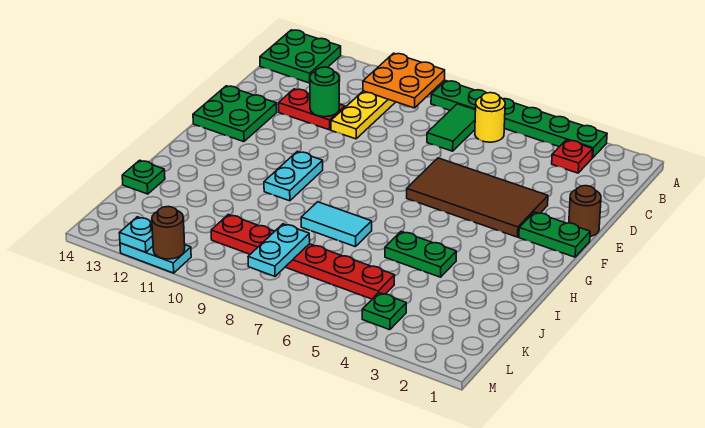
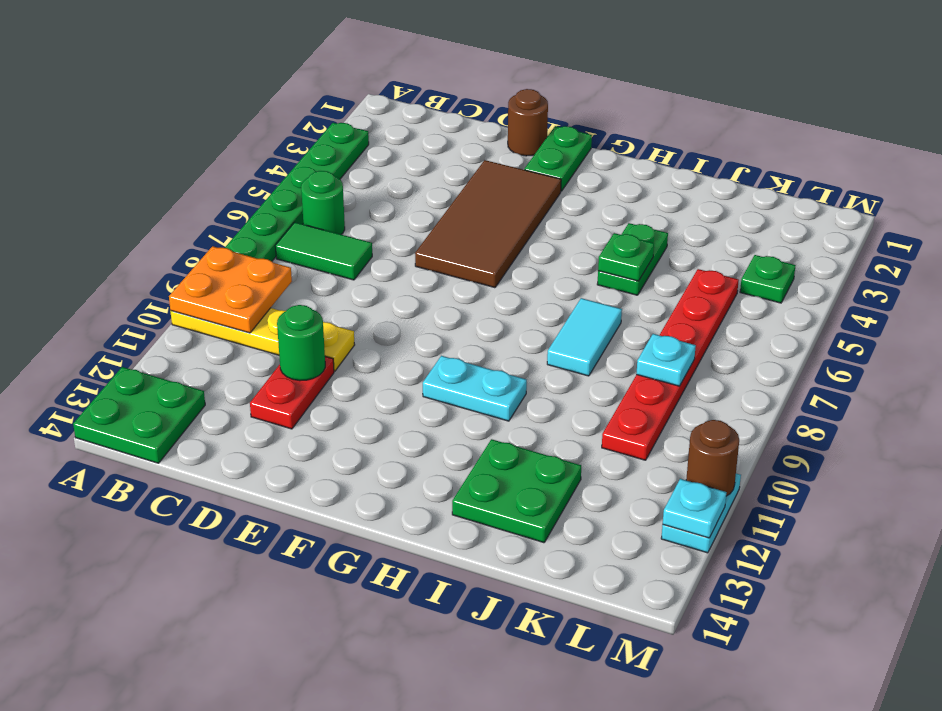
red plate B3 level 1 -> none
yellow round brick B6 level 1 -> green round brick B6 level 1
green plate E13:F14 level 1 -> green plate I12:J13 level 1
green plate J14 level 1 -> green plate I5 level 2
cyan plate K8:L8 level 2 -> cyan plate K8 level 2

